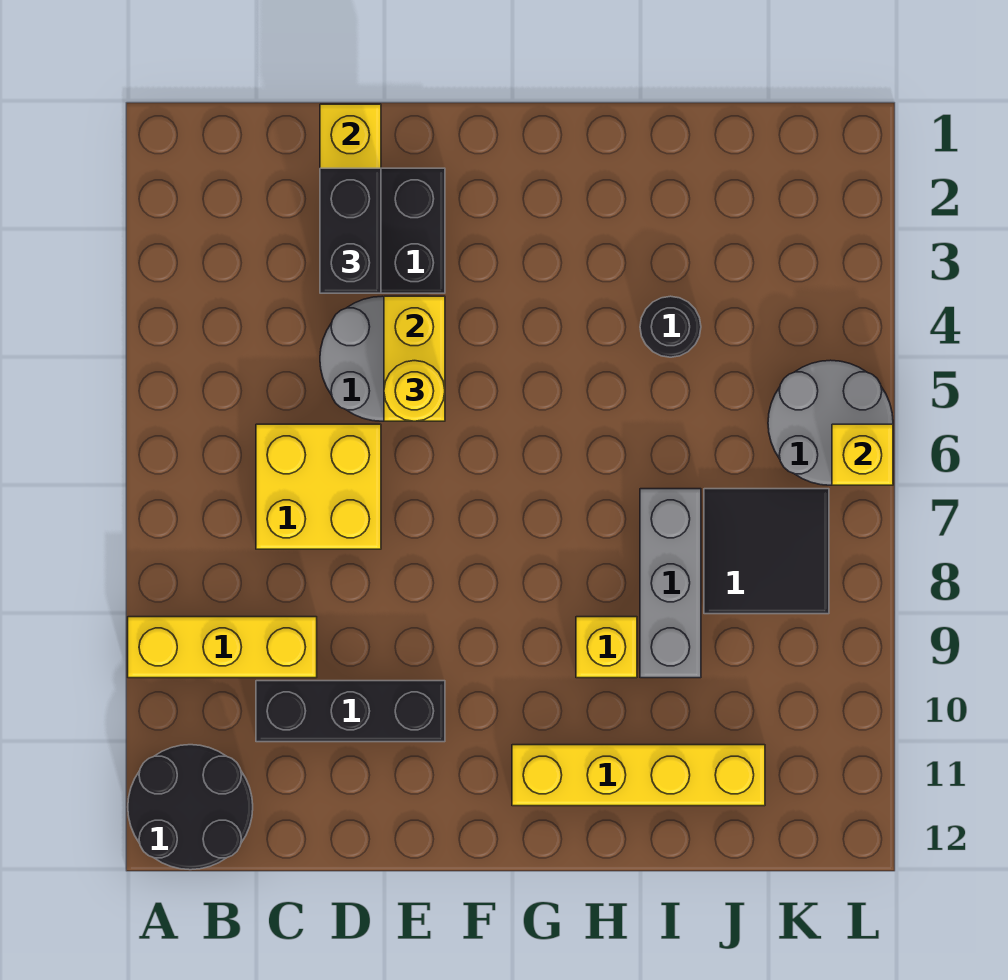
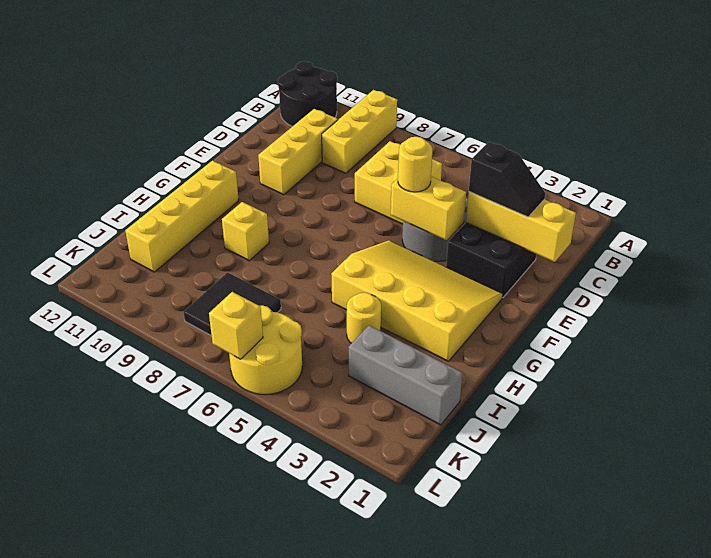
black brick C10:E10 level 1 -> yellow brick C10:E10 level 1
black brick D2:D3 level 3 -> black slope D2:D3 level 3 top 3
none -> yellow slope F2:H5 level 1 top H
black round brick I4 level 1 -> yellow round brick I4 level 1
grey brick I7:I9 level 1 -> grey brick J1:J3 level 1
grey round brick K5:L6 level 1 -> yellow round brick K5:L6 level 1

